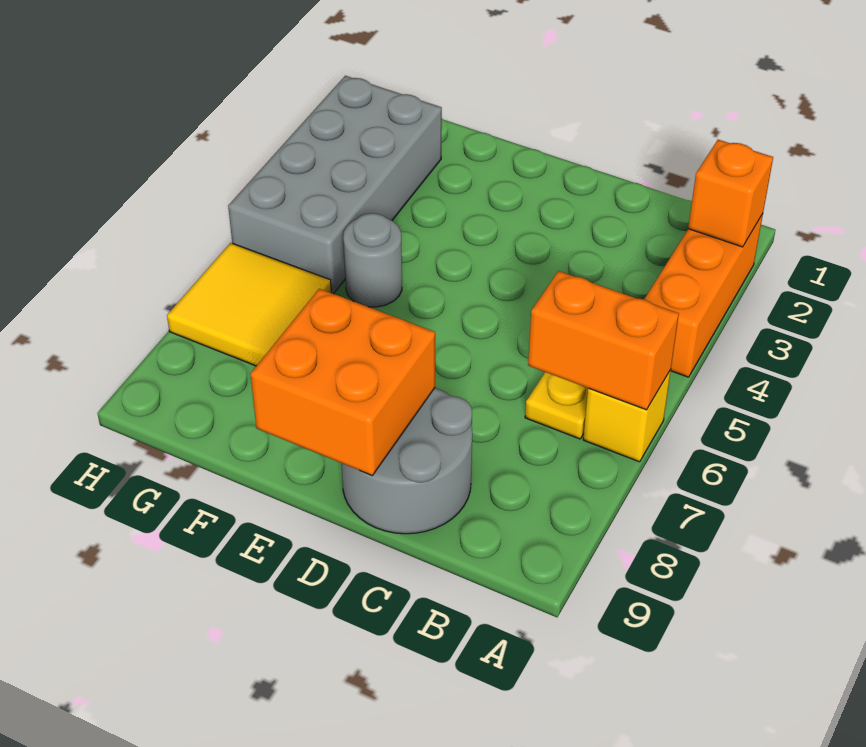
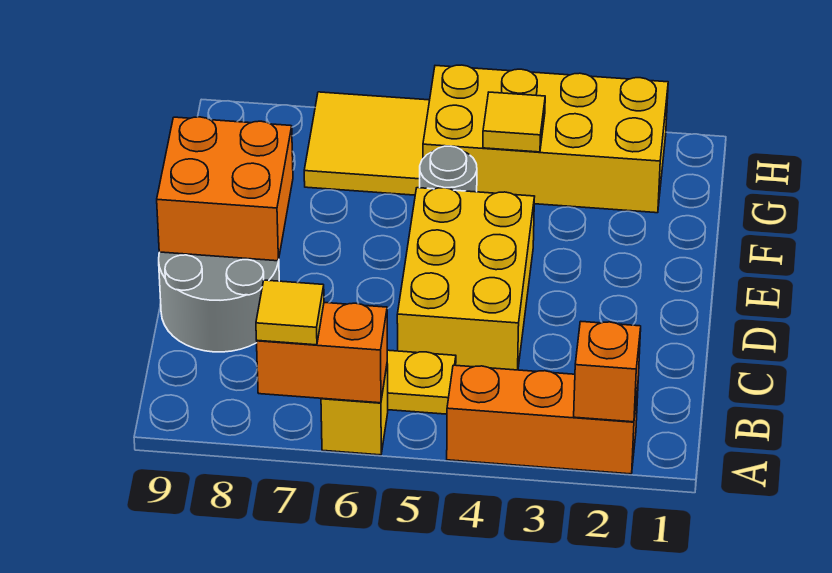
orange brick A6:B6 level 2 -> orange brick A6:A7 level 2
none -> yellow tile A7 level 3
none -> yellow brick C4:E5 level 1
grey brick G2:H5 level 1 -> yellow brick G2:H5 level 1
none -> yellow tile G4 level 2

